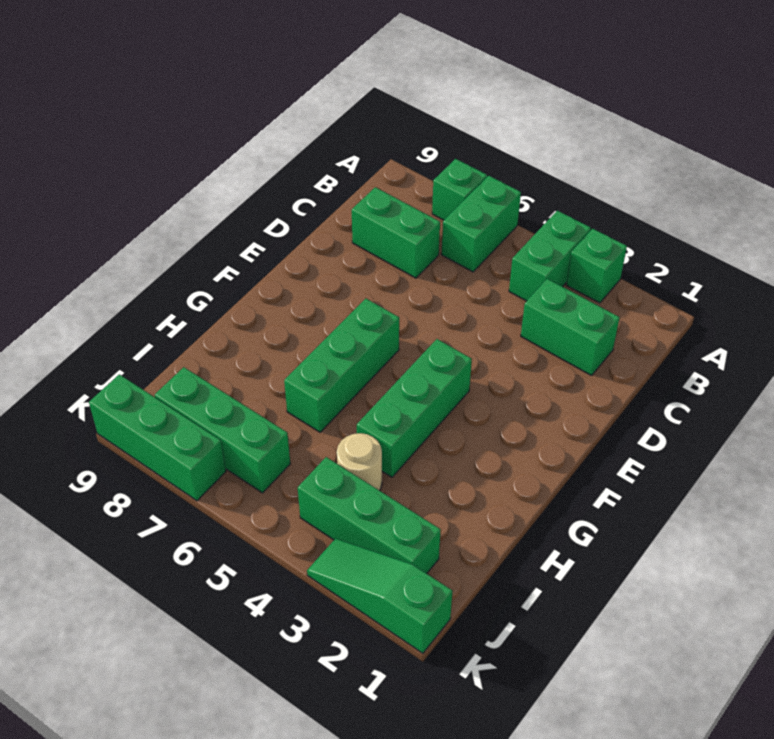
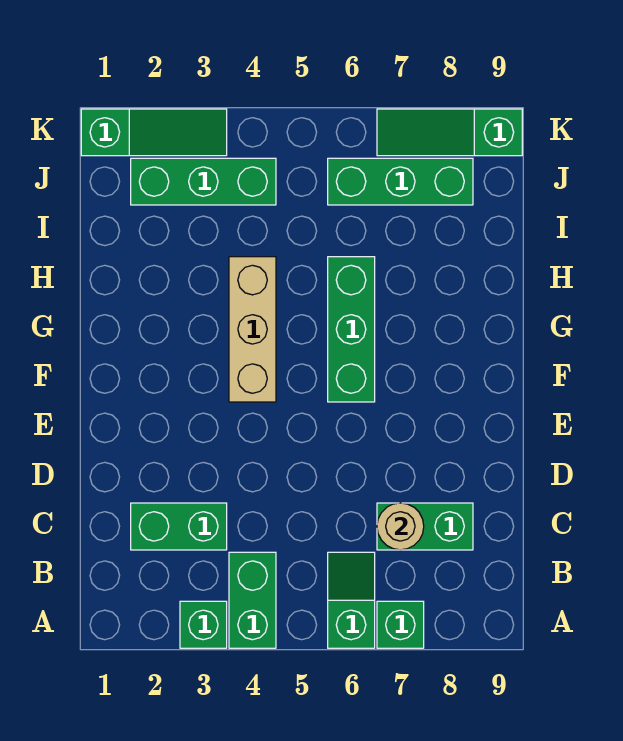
green brick A6:B6 level 1 -> green slope A6:B6 level 1 top A
green brick F4:H4 level 1 -> tan brick F4:H4 level 1
tan round brick I4 level 1 -> tan round brick C7 level 2
green brick K7:K9 level 1 -> green slope K7:K9 level 1 top 9

